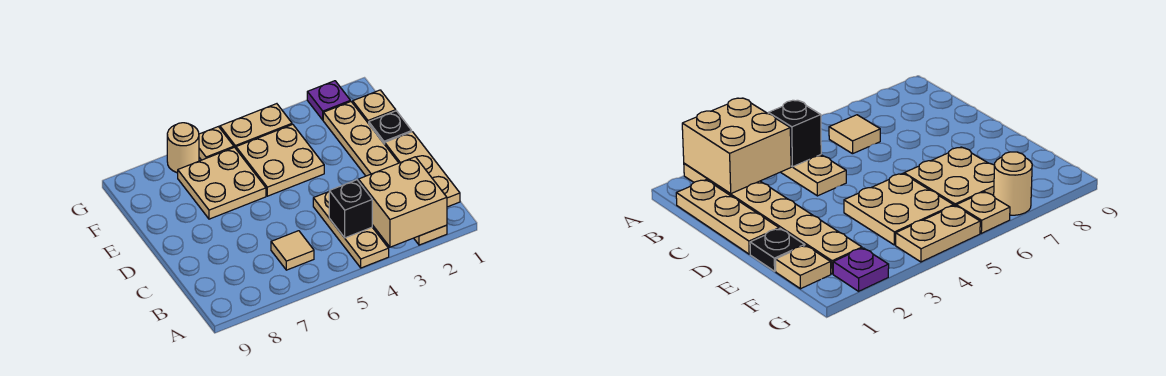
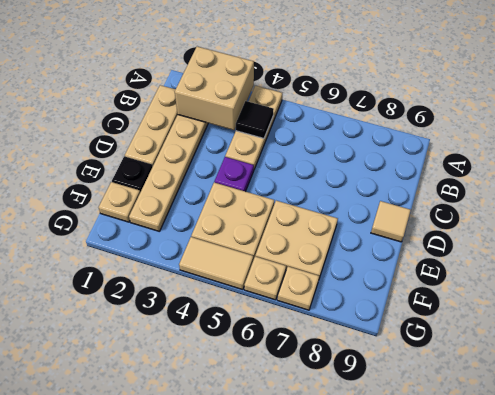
black brick B4 level 2 -> black tile B4 level 2
tan tile B6 level 1 -> tan tile D9 level 1
purple plate G2 level 1 -> purple plate D4 level 1
tan plate G4:G5 level 1 -> tan tile G4:G5 level 1
tan round brick G7 level 1 -> tan plate G7 level 1

